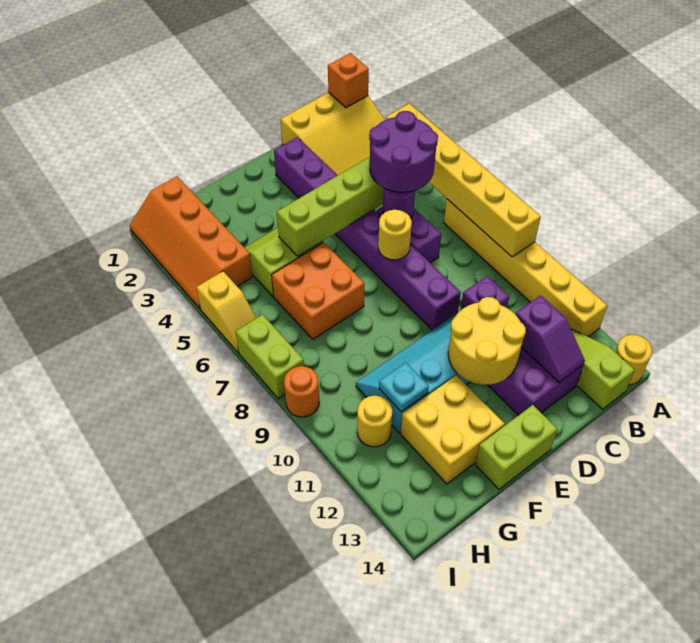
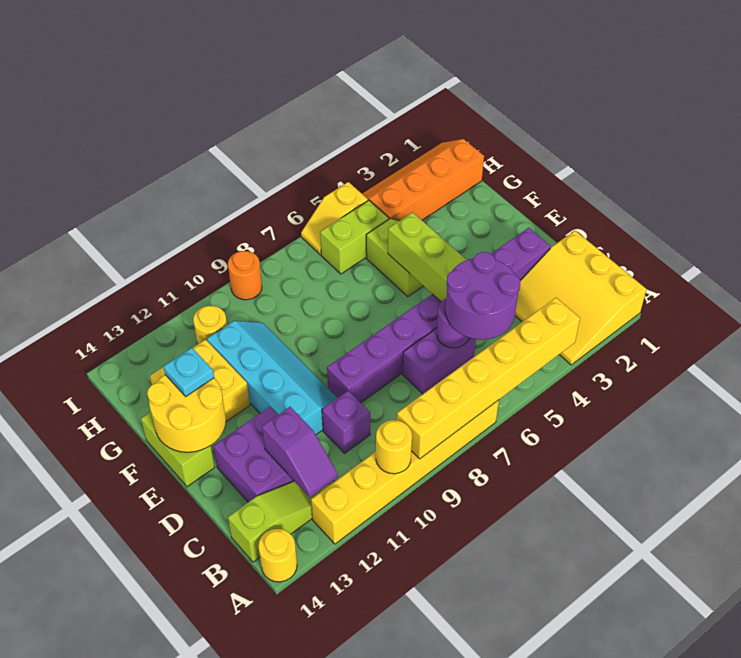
orange brick A1 level 2 -> none
purple slope C12:C13 level 2 top 12 -> purple slope B12:C12 level 2 top C
yellow round brick D7 level 2 -> yellow round brick A10 level 2
yellow round brick D11:E12 level 2 -> yellow round brick E13:F14 level 2
orange brick F6:G7 level 1 -> none
cyan plate G11 level 2 -> cyan plate F13 level 3
lime brick I7:I8 level 1 -> lime brick H5:H6 level 1

